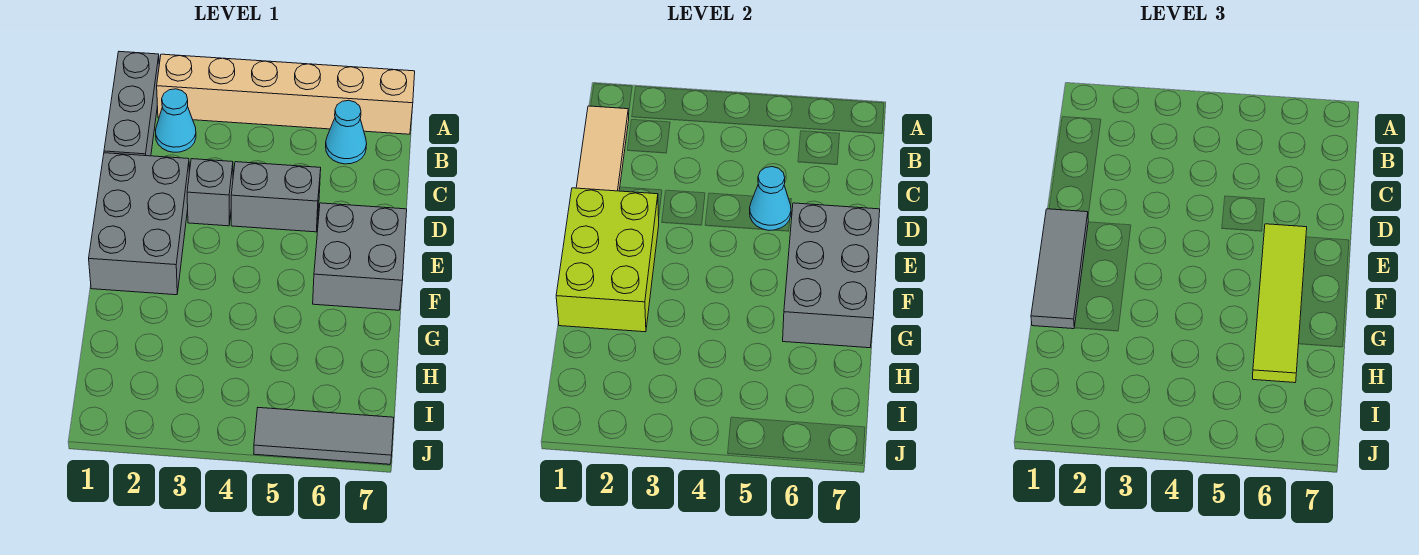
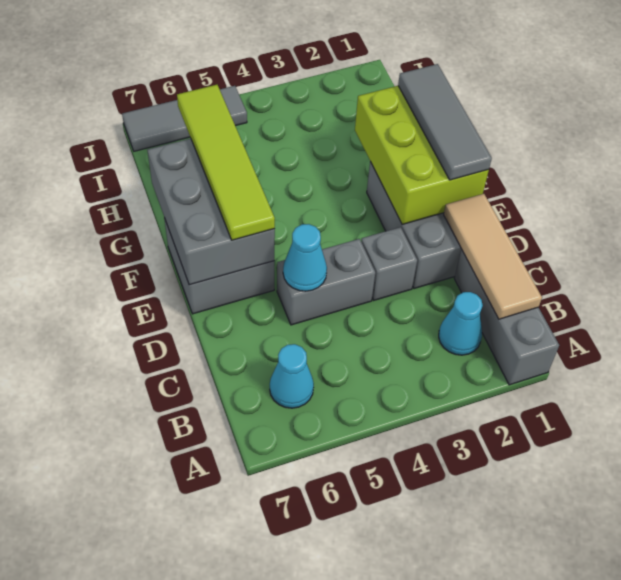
tan brick A2:A7 level 1 -> none

